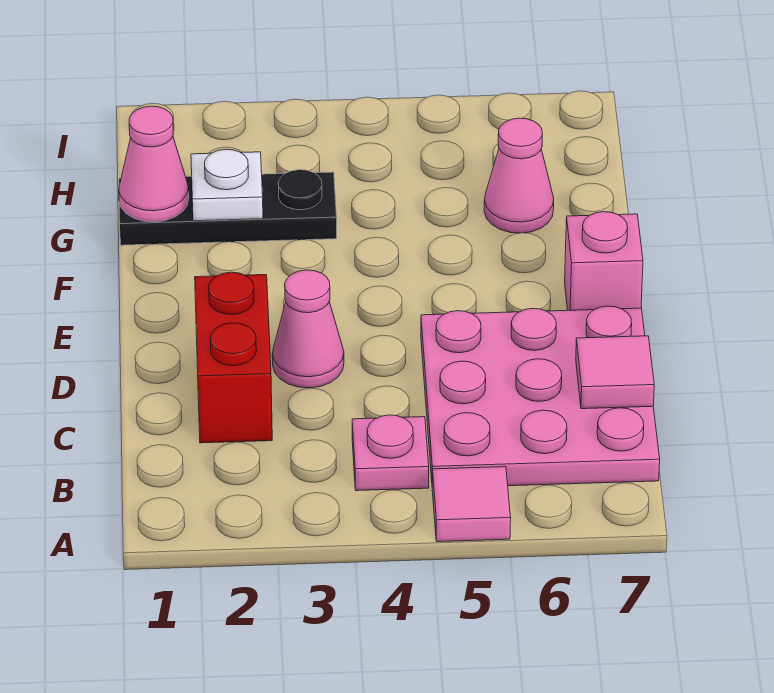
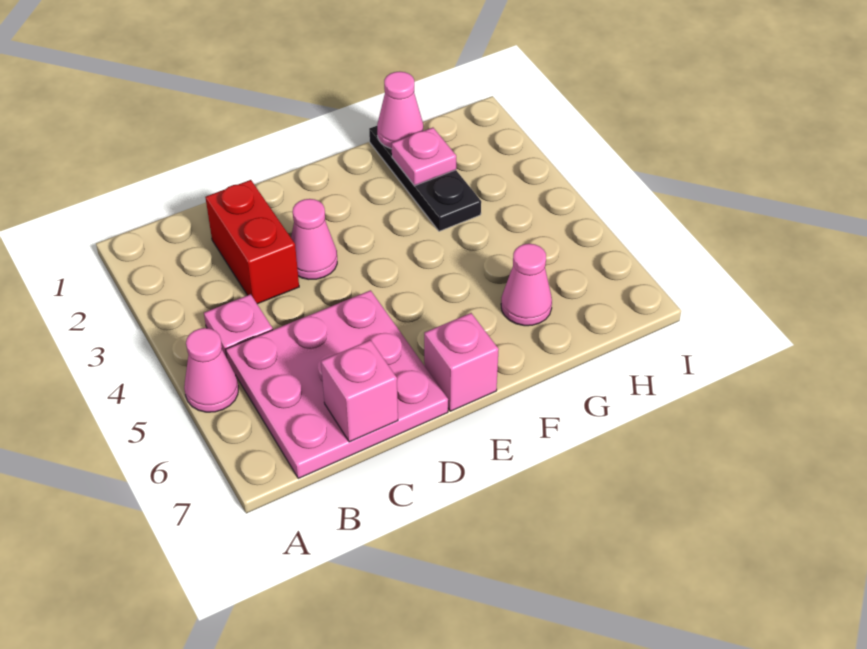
pink tile A5 level 1 -> pink cone A5 level 1
red brick C2:D2 level 1 -> red brick C2:C3 level 1
pink tile C7 level 2 -> pink brick C7 level 2
white plate G2 level 2 -> pink plate G2 level 2

